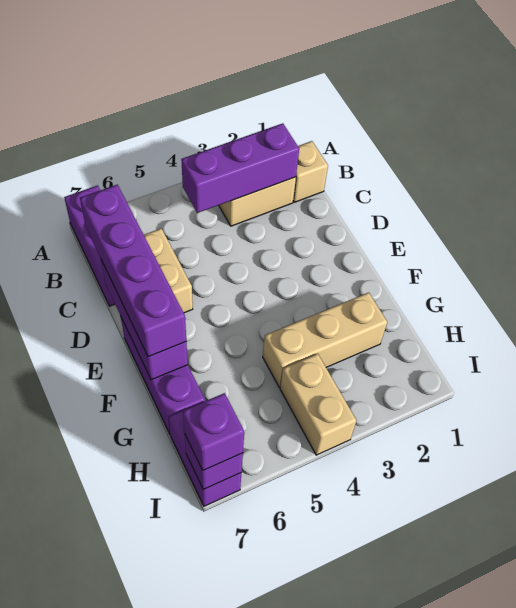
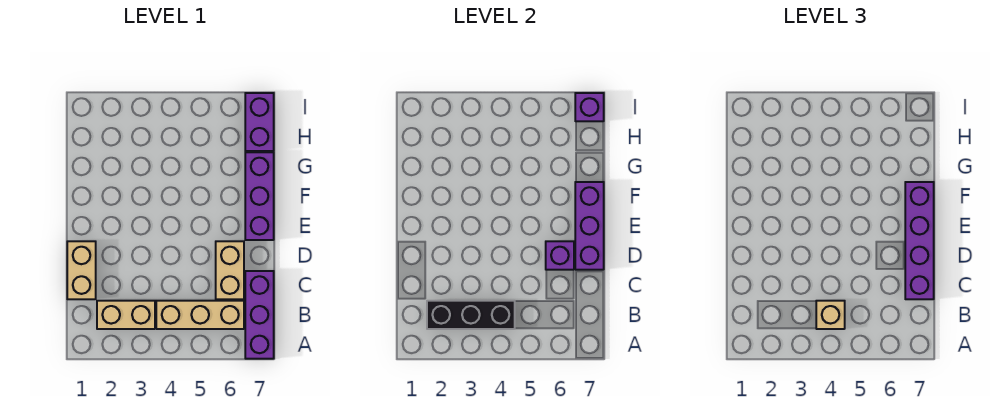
tan brick B1 level 1 -> tan brick B4 level 3
purple brick B2:B4 level 2 -> black brick B2:B4 level 2
tan brick G2:G4 level 1 -> tan brick B4:B6 level 1
tan brick H4:I4 level 1 -> tan brick C1:D1 level 1
purple brick I7 level 3 -> purple brick D6 level 2

